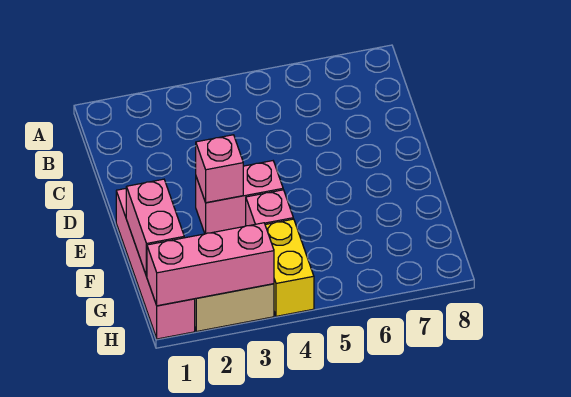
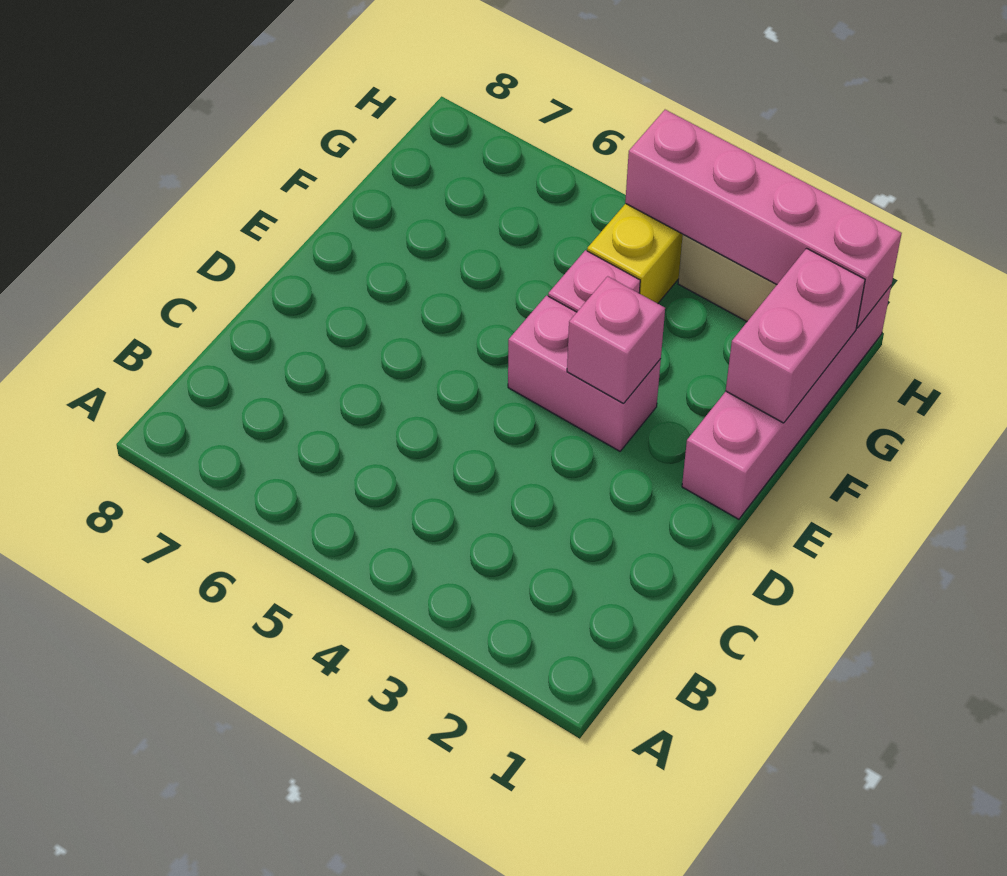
pink brick H1:H3 level 2 -> pink brick H1:H4 level 2

